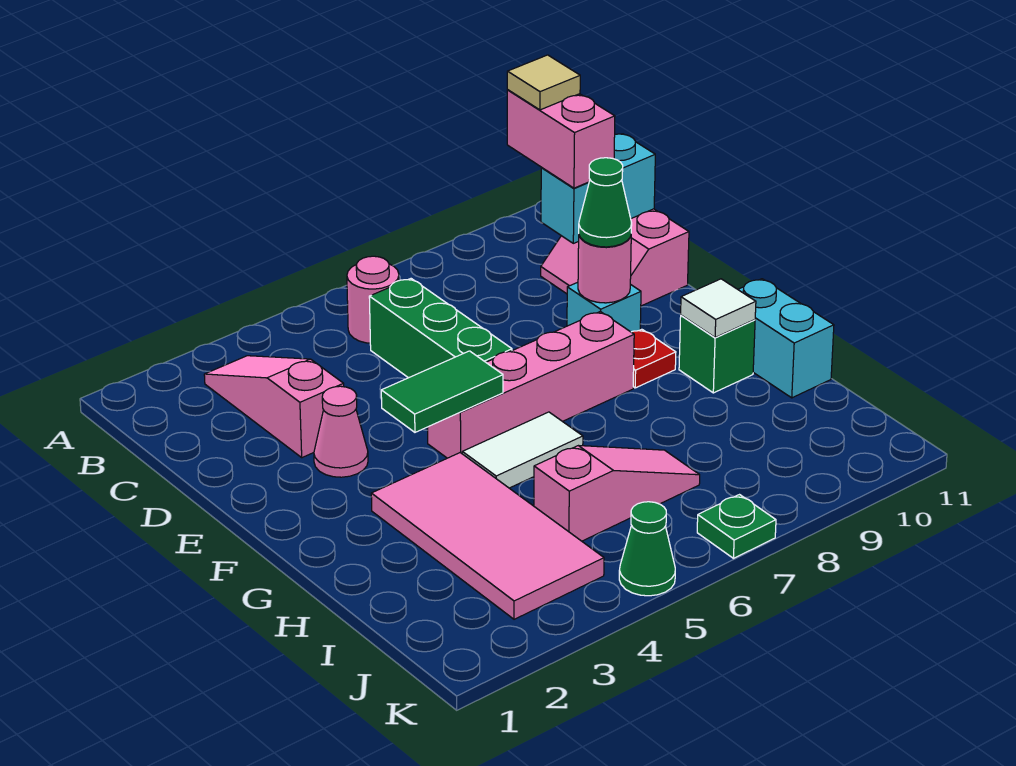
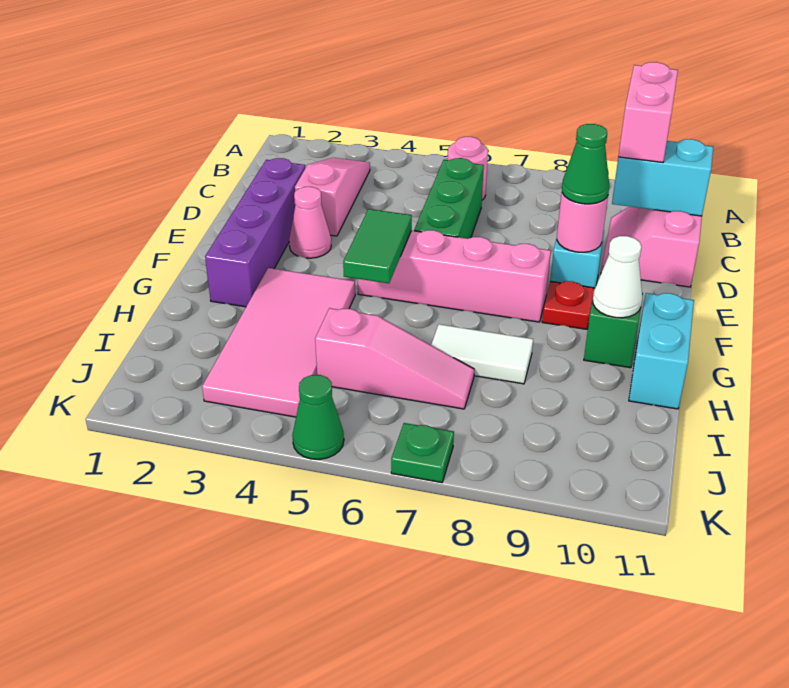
tan tile B10 level 4 -> none
none -> purple brick D2:G2 level 1
green tile F4:F5 level 2 -> green tile F5:G5 level 2
white tile G5:G6 level 1 -> white tile H7:H8 level 1
white tile G10 level 2 -> white cone G10 level 2

